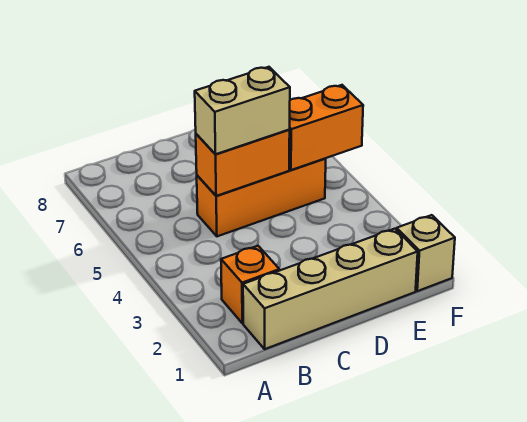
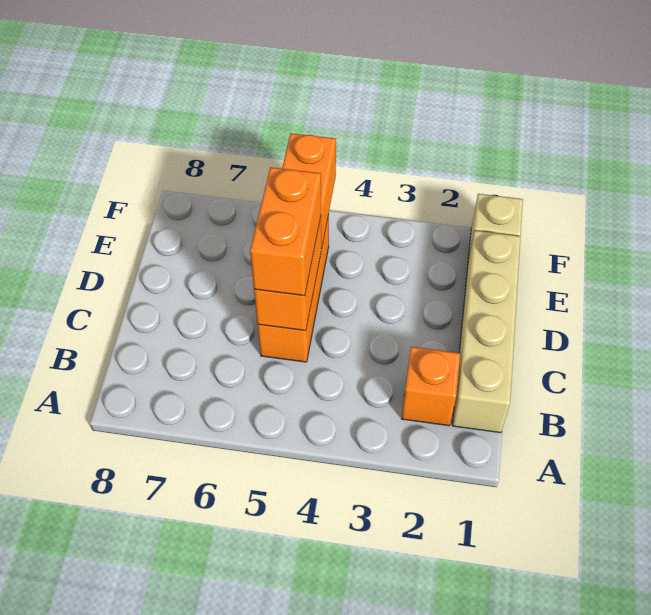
tan brick C5:D5 level 3 -> orange brick C5:D5 level 3

